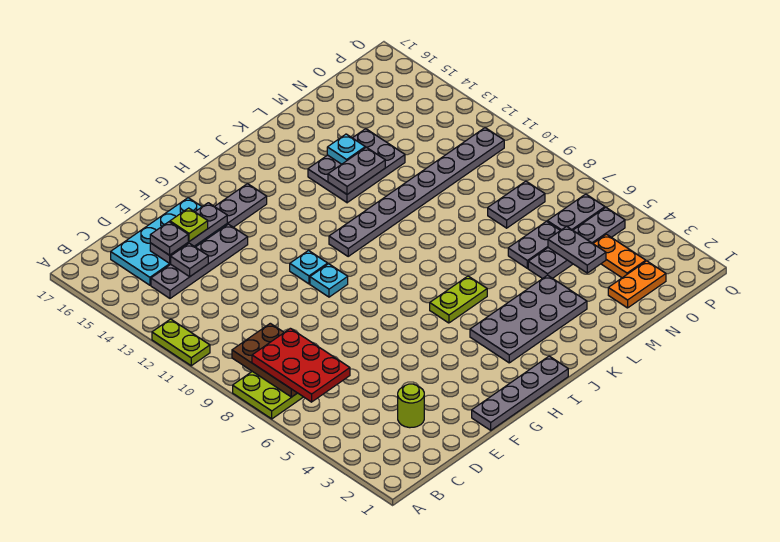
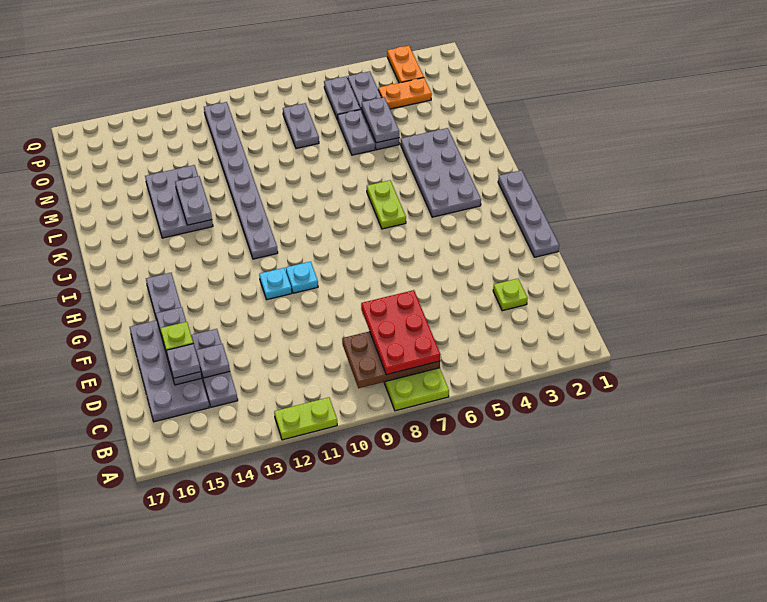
red plate B6:C8 level 3 -> red plate B7:D8 level 3
grey plate C14:F14 level 1 -> grey plate C14:E14 level 1
cyan plate C15:F16 level 1 -> grey plate C15:F16 level 1
lime round brick D3 level 1 -> lime plate D3 level 1
cyan plate L14 level 2 -> none
orange plate N2:O2 level 1 -> orange plate P3:Q3 level 1
grey plate N4:N5 level 2 -> grey plate M5:N5 level 2

